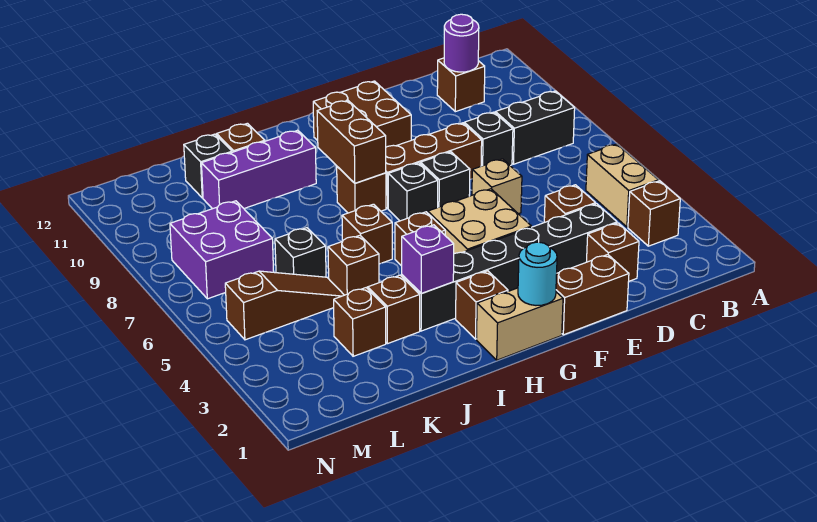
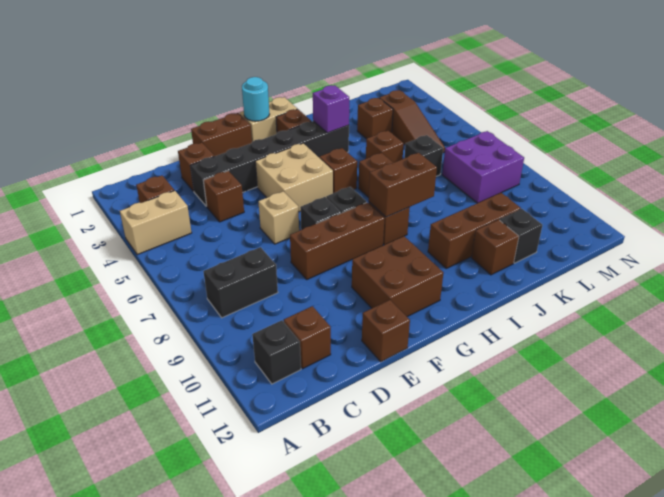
tan brick B4:B5 level 1 -> tan brick A4:B4 level 1
purple round brick C11 level 2 -> none
black brick D8 level 1 -> black brick B11 level 1
brown brick H8:H9 level 2 -> brown brick H8:I8 level 2
purple brick I10:K10 level 1 -> brown brick I10:K10 level 1
brown brick J3 level 1 -> brown brick E12 level 1
brown slope K5:M5 level 1 top M -> brown slope L3:L5 level 1 top 3

